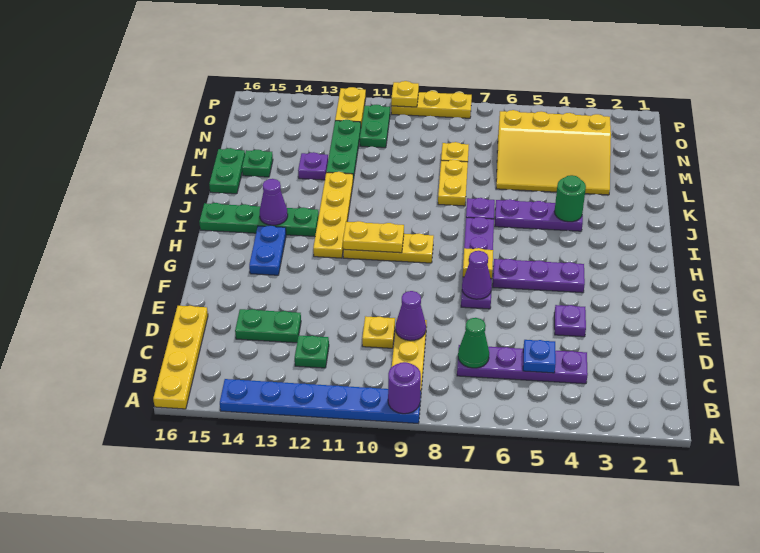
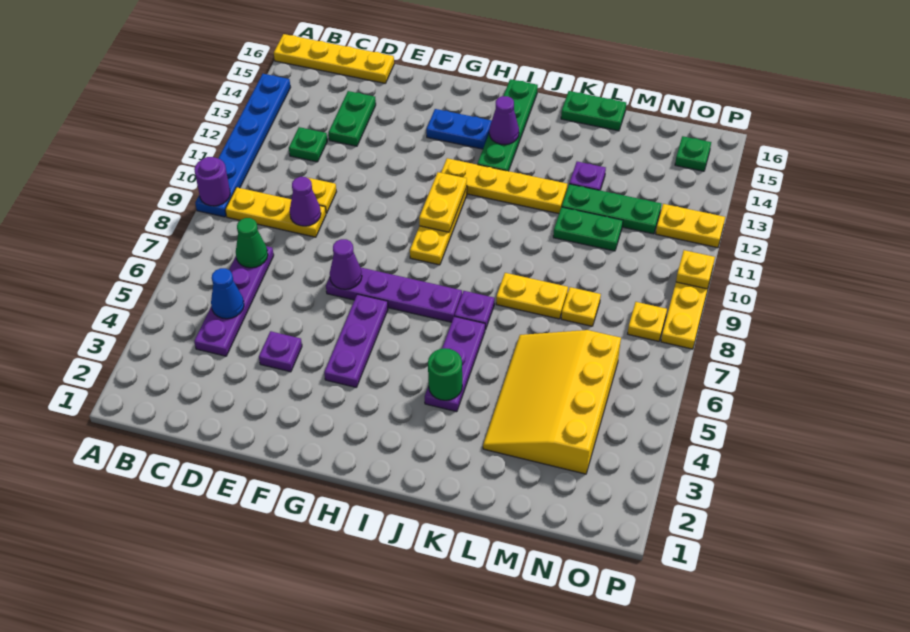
blue plate C5 level 2 -> blue cone C5 level 2
yellow plate G7 level 2 -> yellow plate O8 level 1
green plate L15 level 1 -> green plate O15 level 1
green plate N11:O11 level 1 -> green plate L11:M11 level 1

